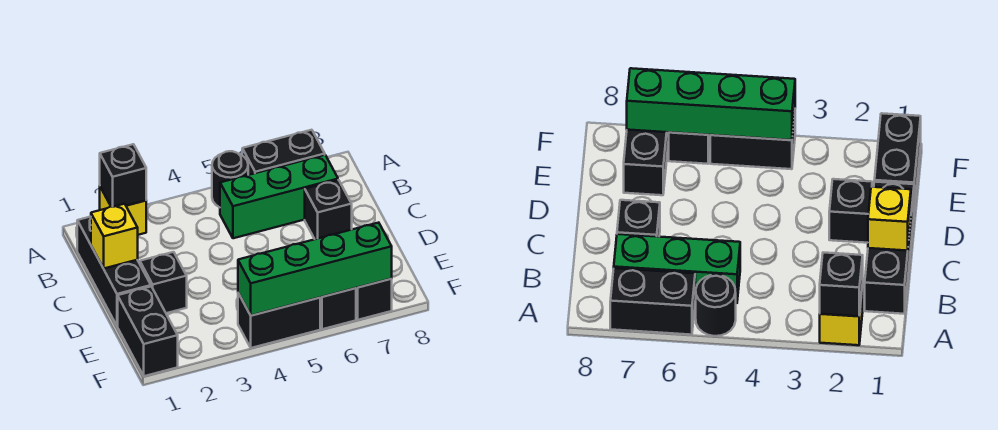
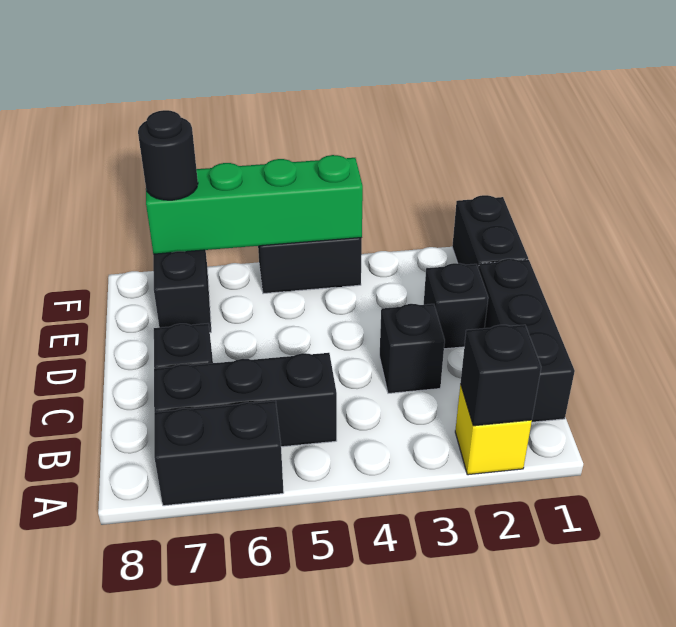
black round brick A5 level 1 -> black round brick F7 level 3
green brick B5:B7 level 1 -> black brick B5:B7 level 1
yellow brick C1 level 2 -> none
black brick F6 level 1 -> black brick C3 level 1

